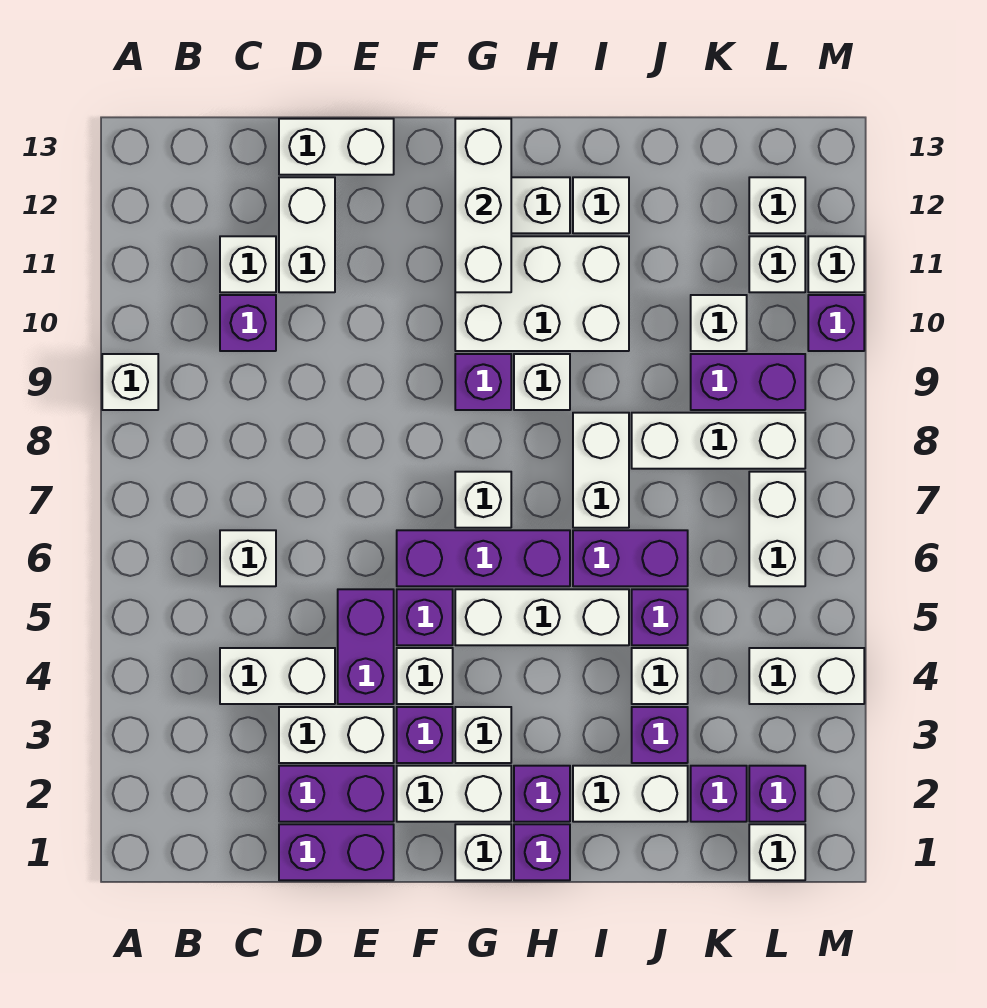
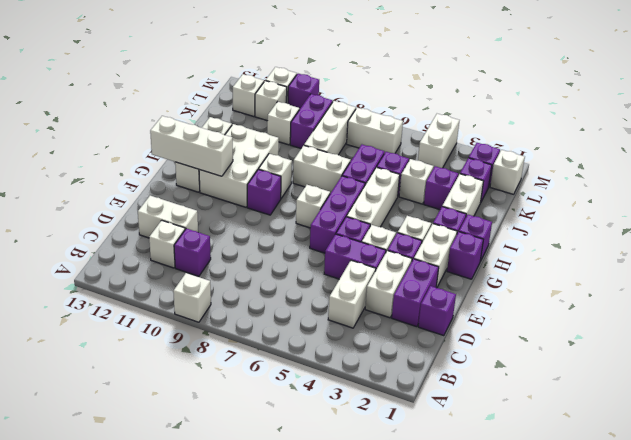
white brick C6 level 1 -> none
purple brick D1:E1 level 1 -> purple brick D1 level 1
white brick D13:E13 level 1 -> none
white brick G1 level 1 -> purple brick G1 level 1

